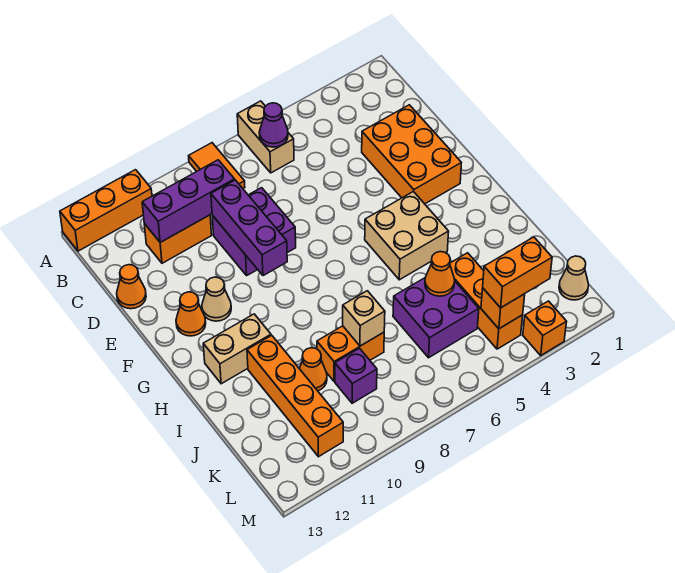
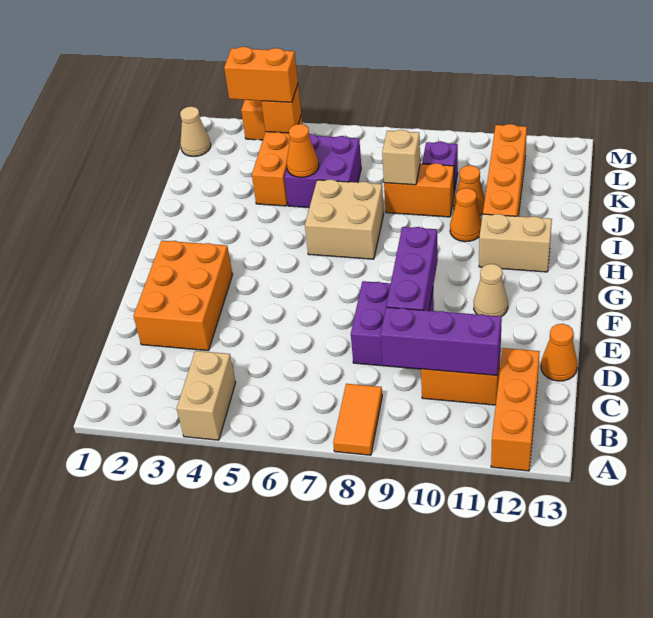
tan brick A6:B6 level 1 -> tan brick A4:B4 level 1
orange brick A11:A13 level 1 -> orange brick A12:C12 level 1
purple cone B6 level 2 -> none
orange cone F12 level 1 -> orange cone I10 level 1
tan brick G4:H5 level 1 -> tan brick H6:I7 level 1

